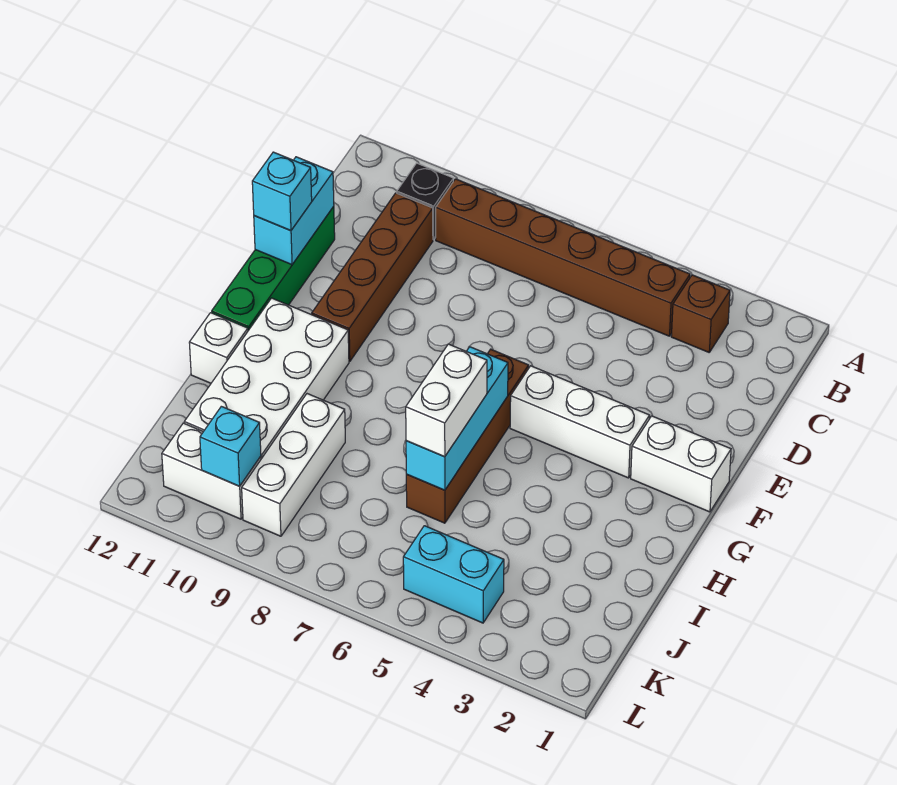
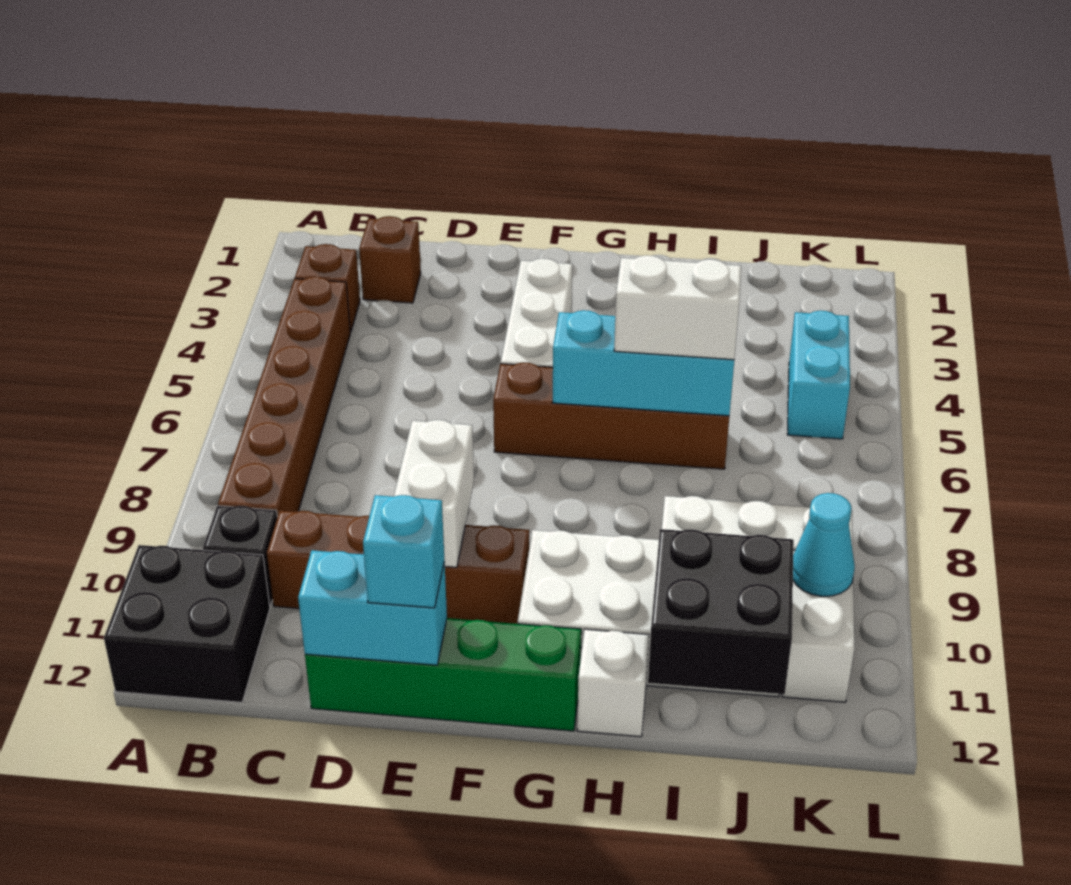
none -> black brick A11:B12 level 1
none -> brown brick C2 level 1
white brick F1:F2 level 1 -> white brick E9:E10 level 2
none -> black brick I11:J12 level 2
cyan brick K10 level 2 -> cyan cone K10 level 2

